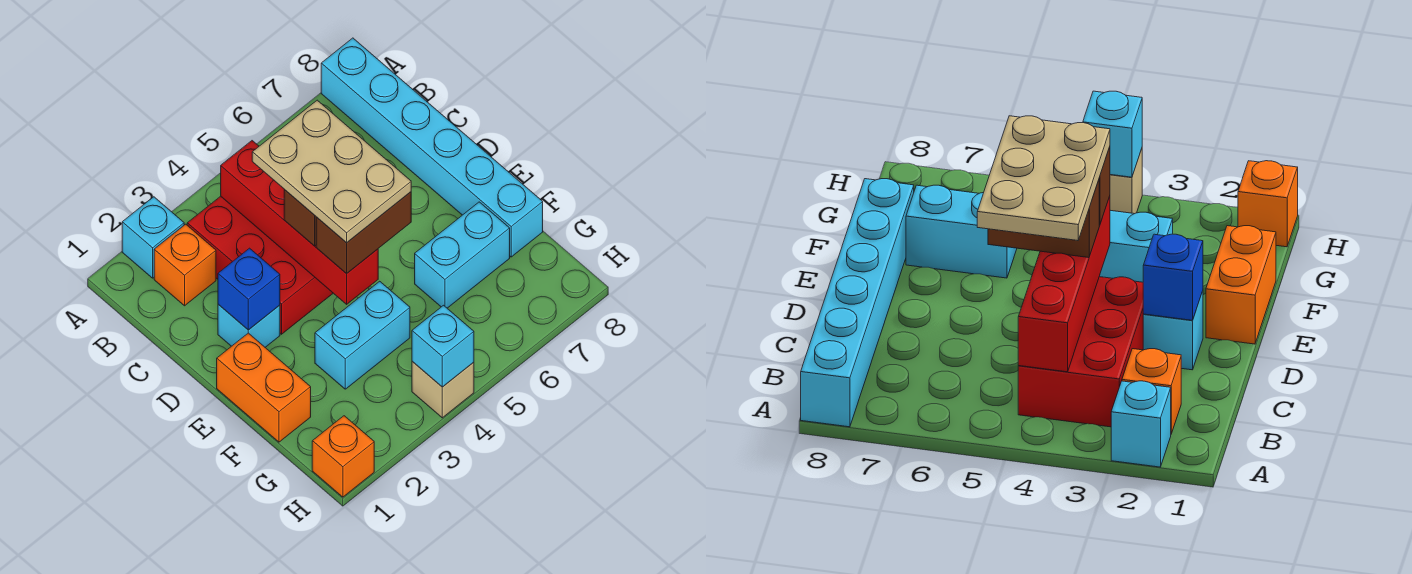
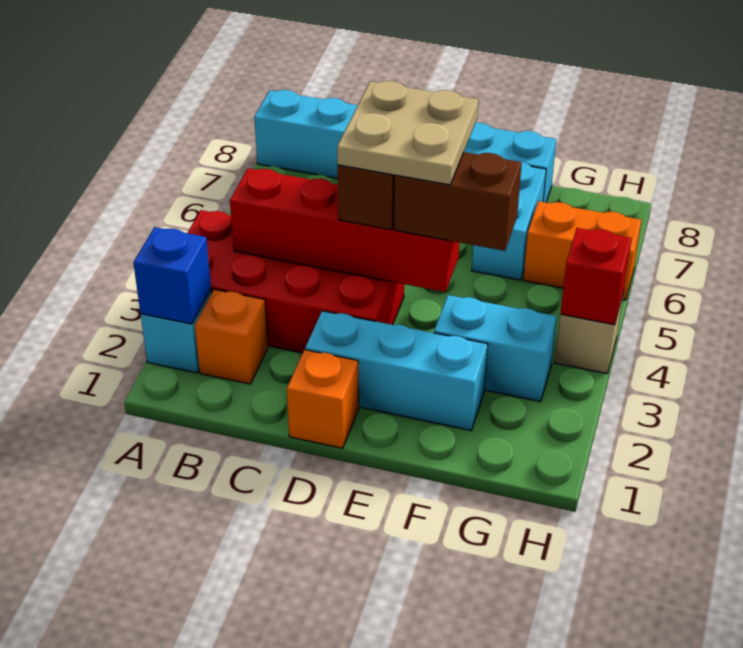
red brick B3:D4 level 1 -> red brick A3:D4 level 1
tan plate C4:E5 level 4 -> tan plate D4:E5 level 4
cyan brick D2 level 1 -> cyan brick D2:F2 level 1
blue brick D2 level 2 -> blue brick A2 level 2
orange brick E1:F1 level 1 -> orange brick G6:H6 level 1
brown brick E4:E5 level 3 -> brown brick E4:F4 level 3
cyan brick F3:F4 level 1 -> cyan brick F3:G3 level 1
orange brick H1 level 1 -> orange brick D1 level 1
cyan brick H4 level 2 -> red brick H4 level 2

